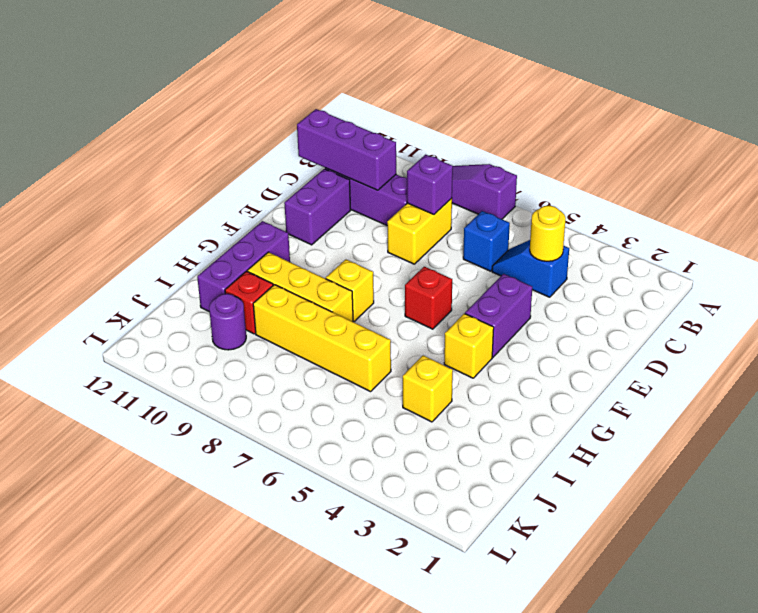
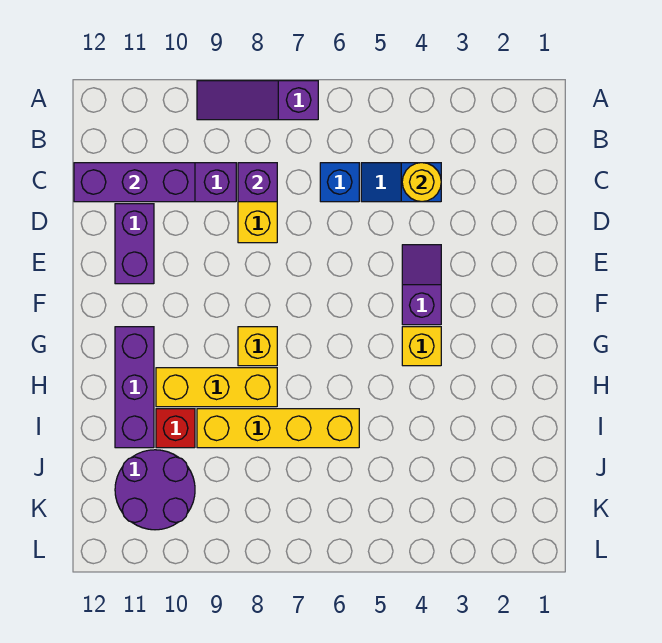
purple brick E4:F4 level 1 -> purple slope E4:F4 level 1 top F
red brick F6 level 1 -> none
yellow brick I4 level 1 -> none
purple round brick J10 level 1 -> purple round brick J10:K11 level 1

